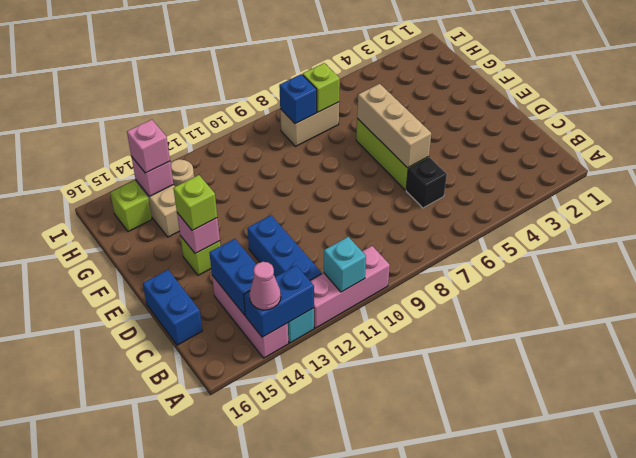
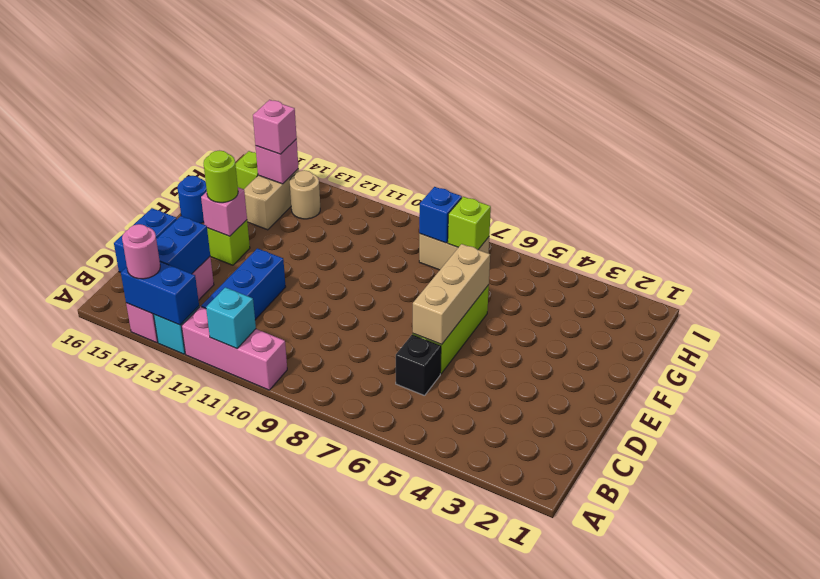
pink cone A14 level 3 -> pink round brick A14 level 3
lime brick E14 level 3 -> lime round brick E14 level 3
none -> blue round brick F16 level 1

